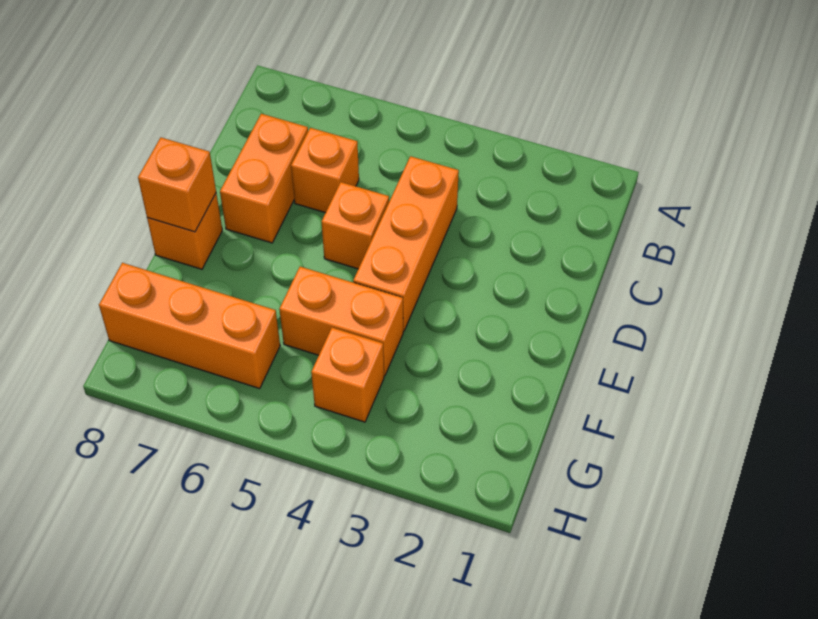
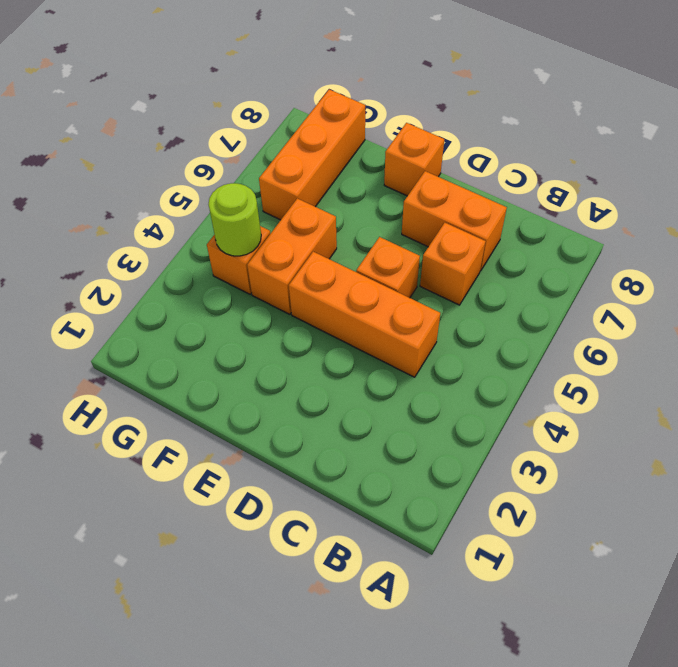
orange brick E8 level 2 -> none
none -> lime round brick G4 level 2

